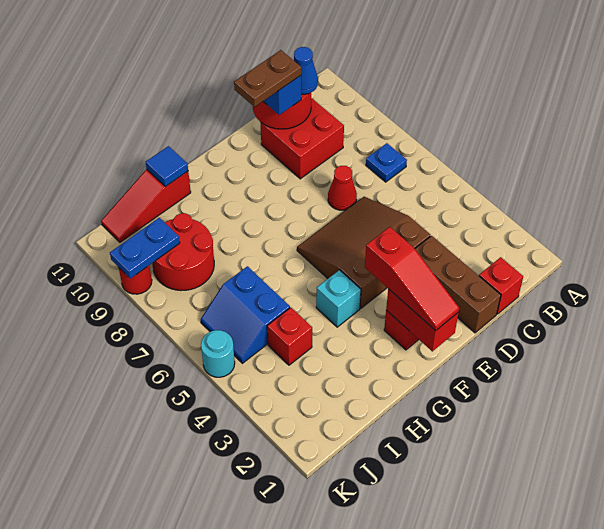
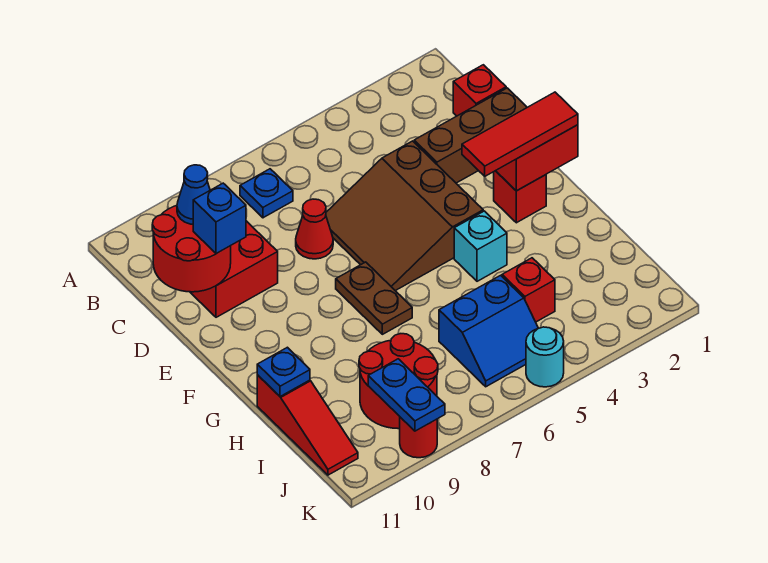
brown plate D10:E10 level 4 -> brown plate F7:G7 level 1
red slope F1:F3 level 3 top 3 -> red tile F1:F3 level 3
blue tile H11 level 2 -> blue plate H11 level 2

